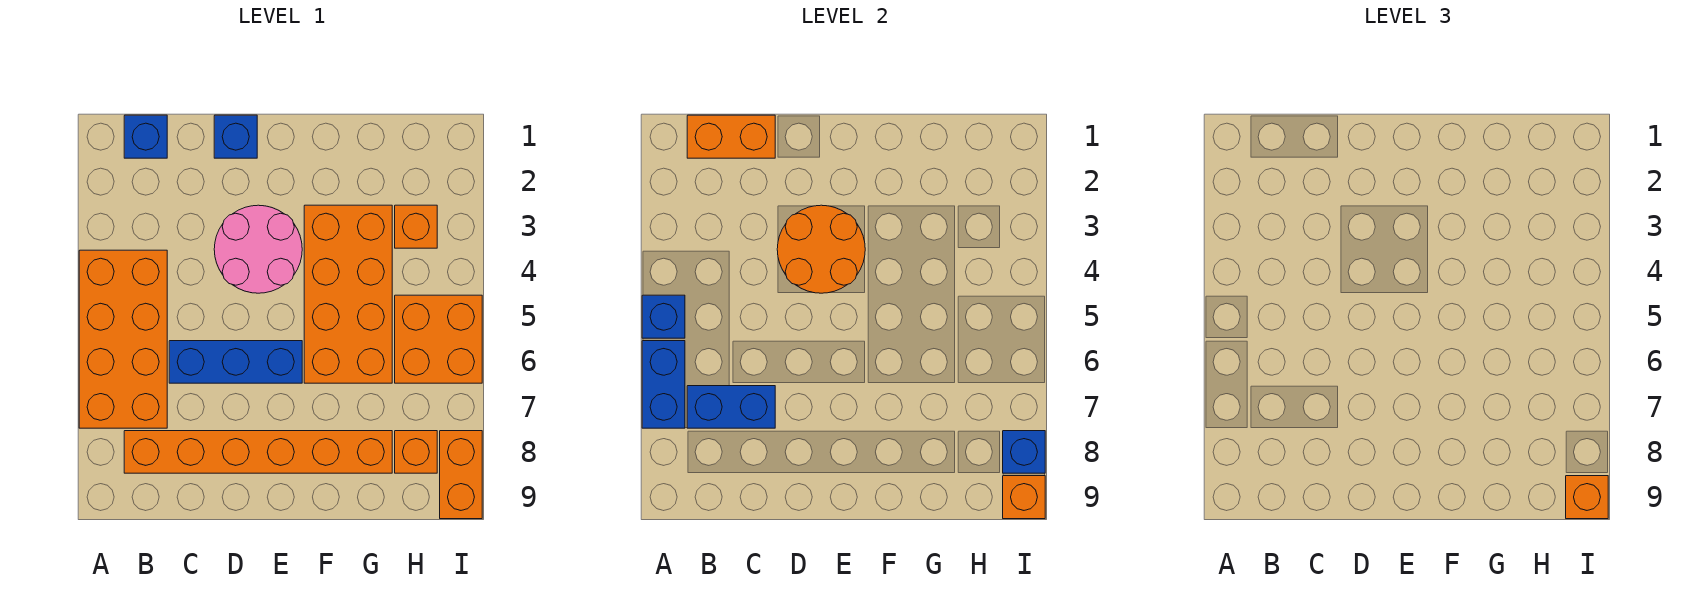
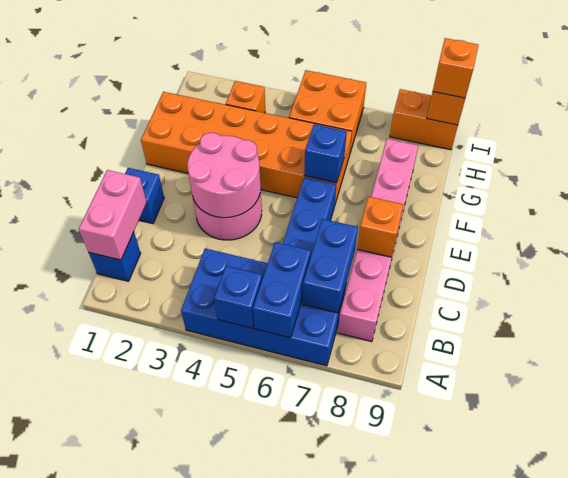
orange brick A4:B7 level 1 -> blue brick A4:B7 level 1
blue brick A6:A7 level 2 -> blue brick A6:B6 level 2
orange brick B1:C1 level 2 -> pink brick B1:C1 level 2
orange brick B8:G8 level 1 -> pink brick B8:G8 level 1
orange round brick D3:E4 level 2 -> pink round brick D3:E4 level 2
orange brick F3:G6 level 1 -> orange brick F1:G6 level 1
orange brick H8 level 1 -> orange brick D8 level 2
blue brick I8 level 2 -> blue brick F6 level 2

